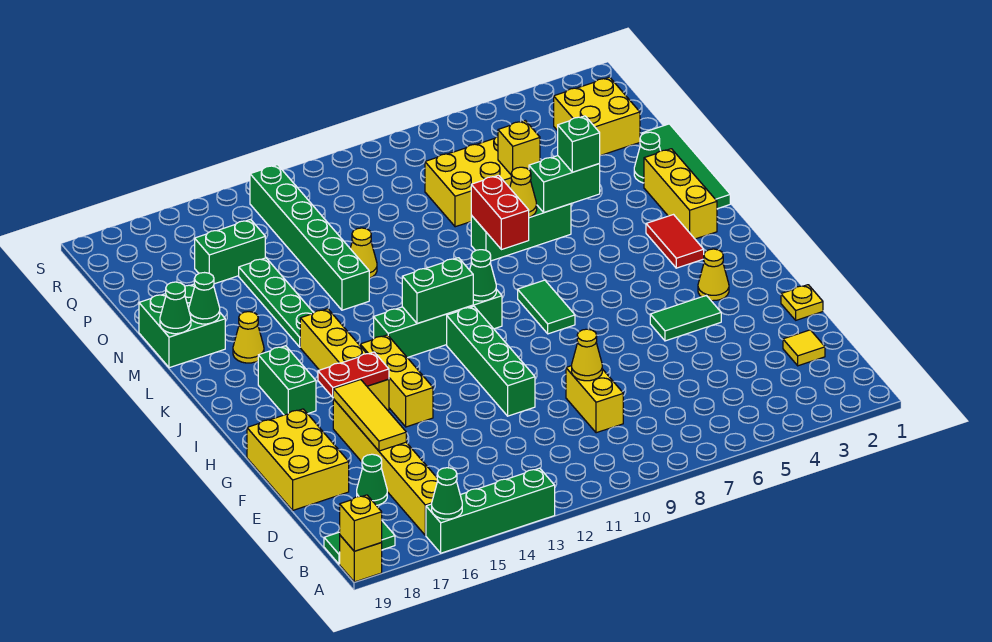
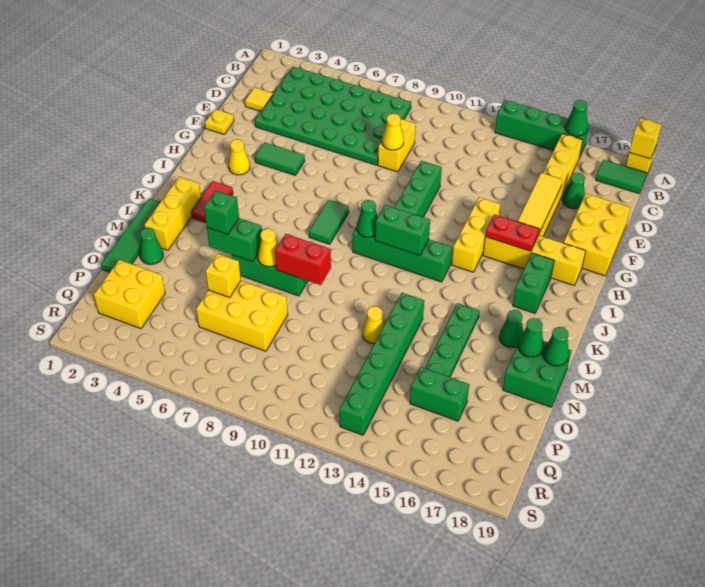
none -> green plate B3:E8 level 1
yellow brick H15:K15 level 1 -> yellow brick H15:H18 level 1
red brick L8:M8 level 2 -> red brick M8:M9 level 2
yellow cone L17 level 1 -> green cone L17 level 1

